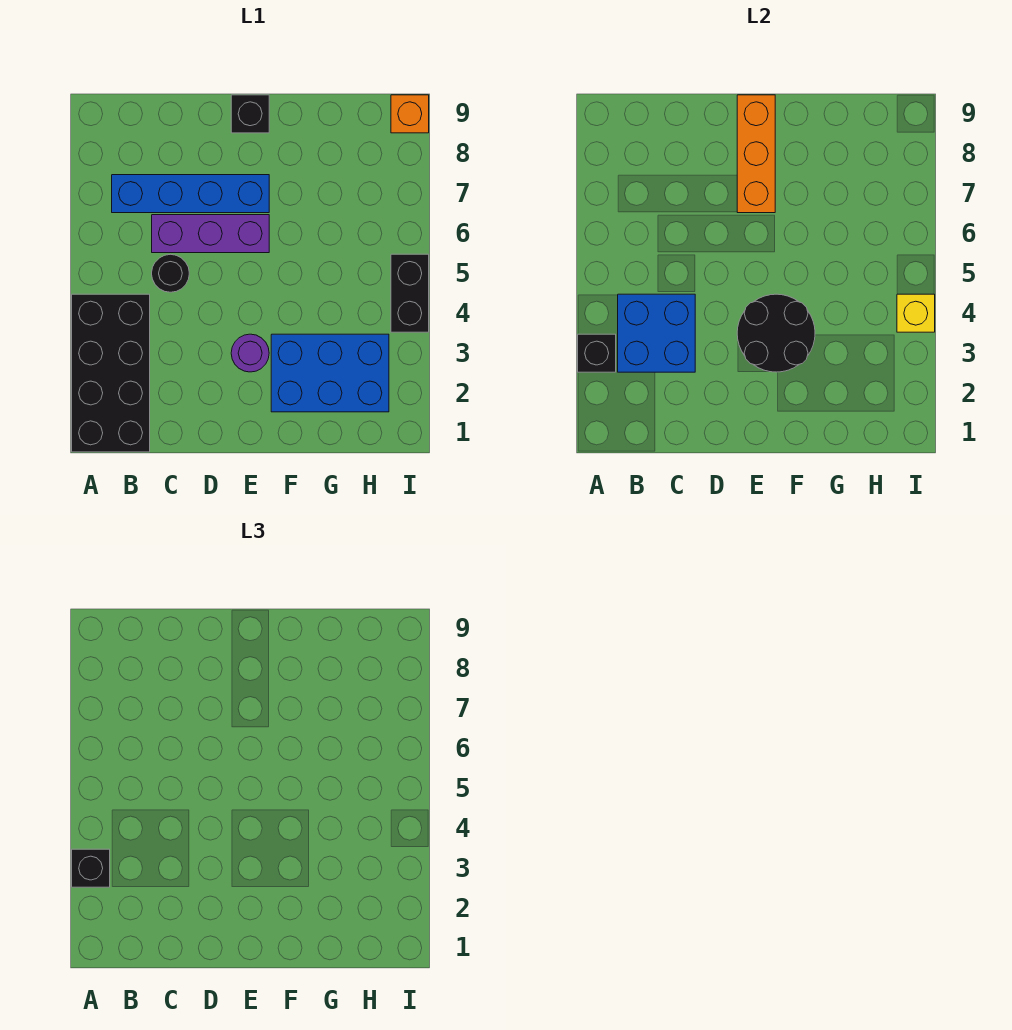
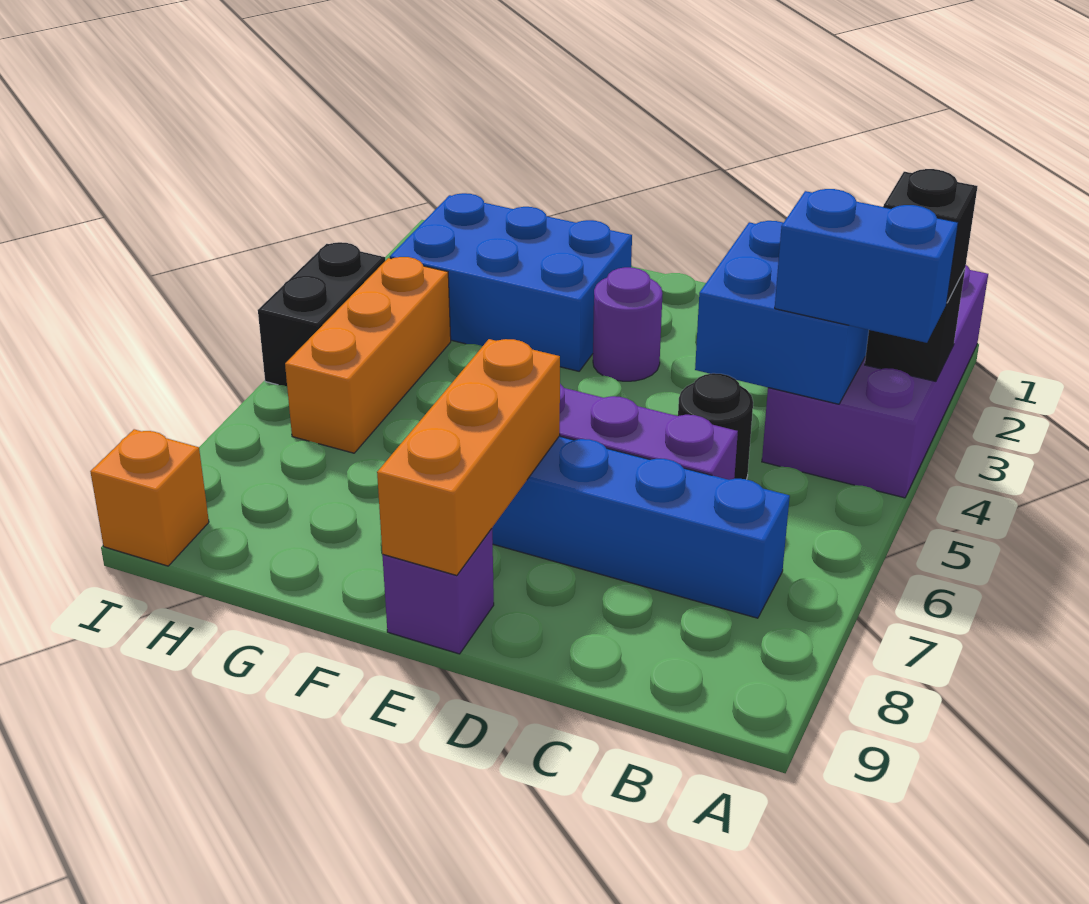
black brick A1:B4 level 1 -> purple brick A1:B4 level 1
none -> blue brick A4:B4 level 3
black round brick E3:F4 level 2 -> none
black brick E9 level 1 -> purple brick E9 level 1
none -> orange brick H4:H6 level 1
yellow brick I4 level 2 -> none

